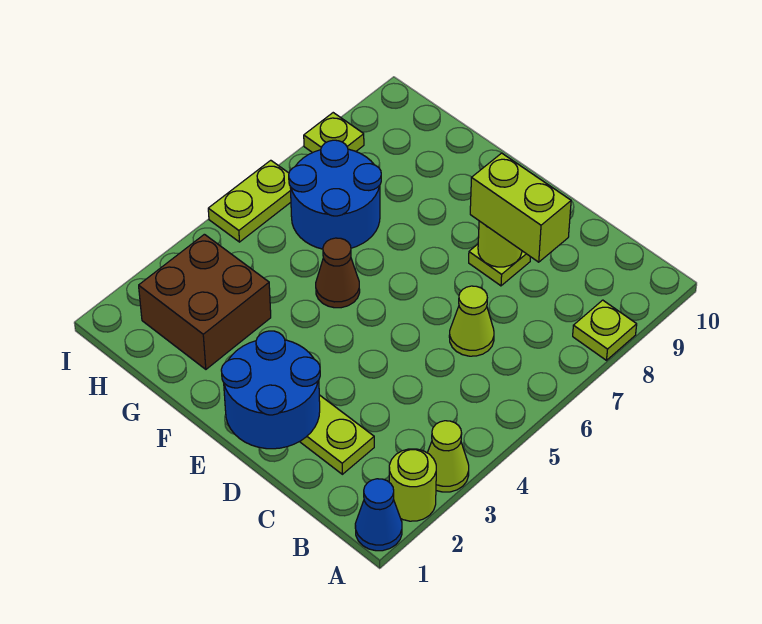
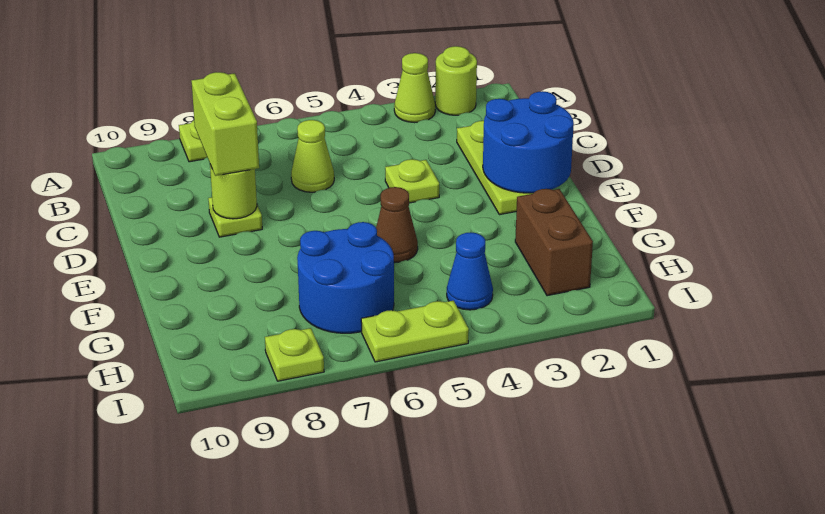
blue cone A1 level 1 -> blue cone H4 level 1
none -> lime plate D4 level 1
brown brick G2:H3 level 1 -> brown brick G2:H2 level 1

